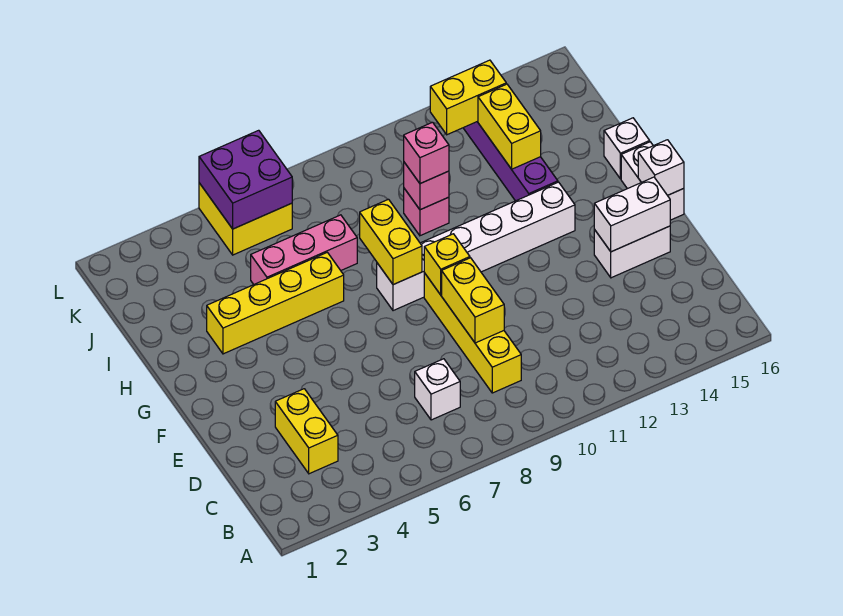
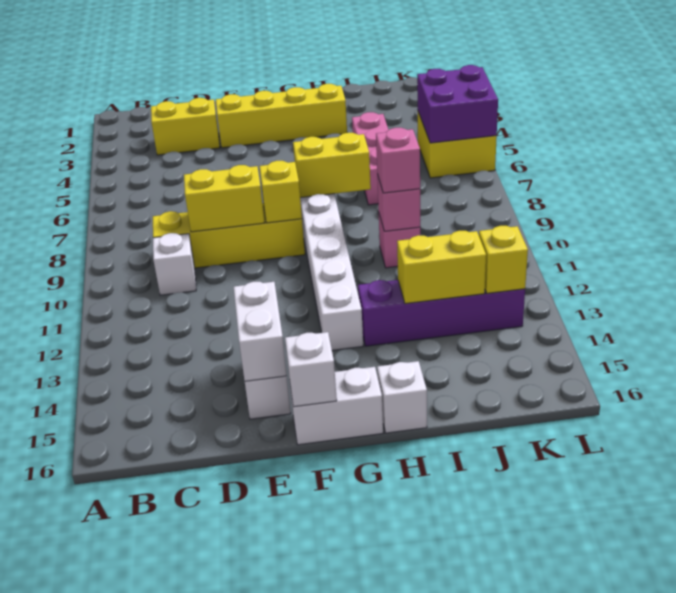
white brick C7 level 1 -> white brick C10 level 1
yellow brick H3:H6 level 1 -> yellow brick E3:H3 level 1
yellow brick K12:K13 level 2 -> yellow brick K13 level 2

